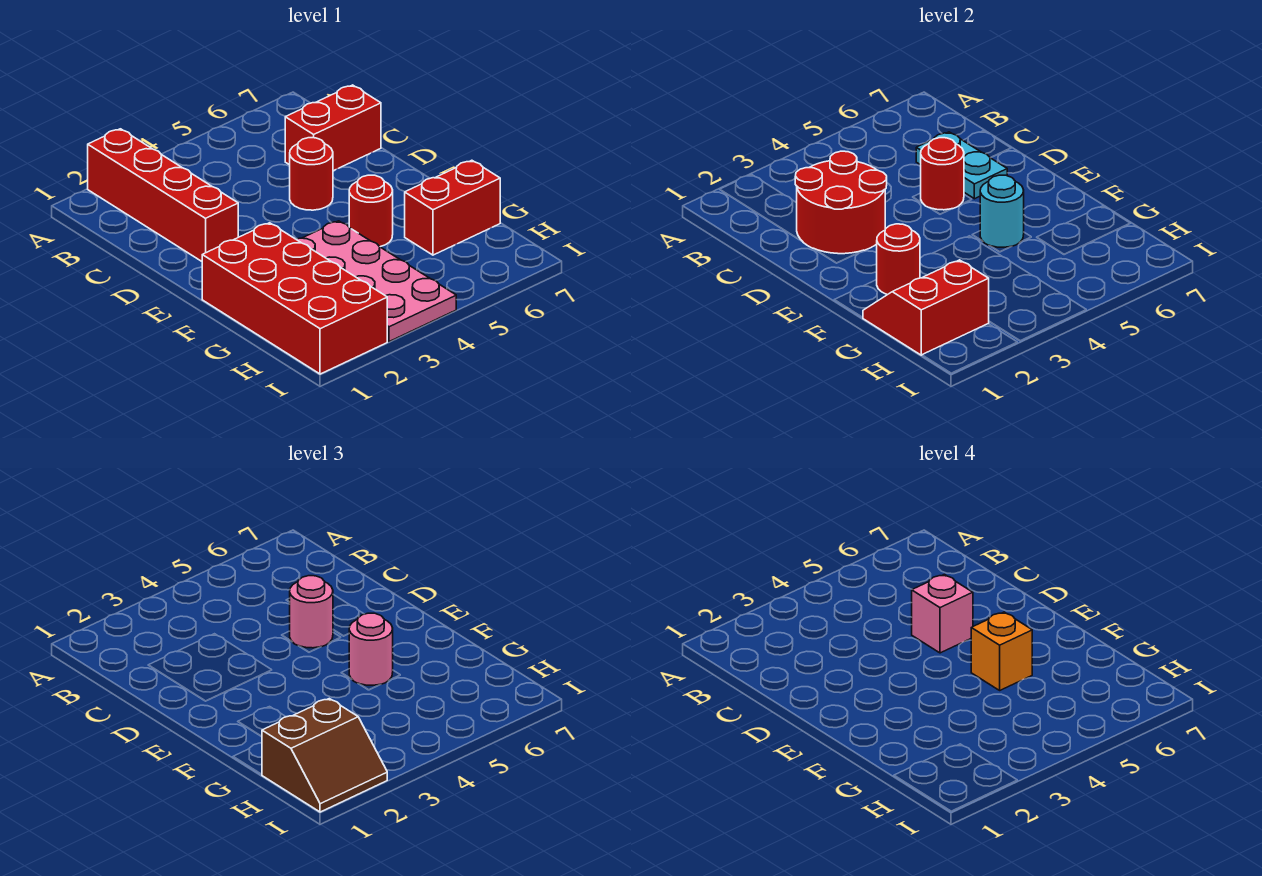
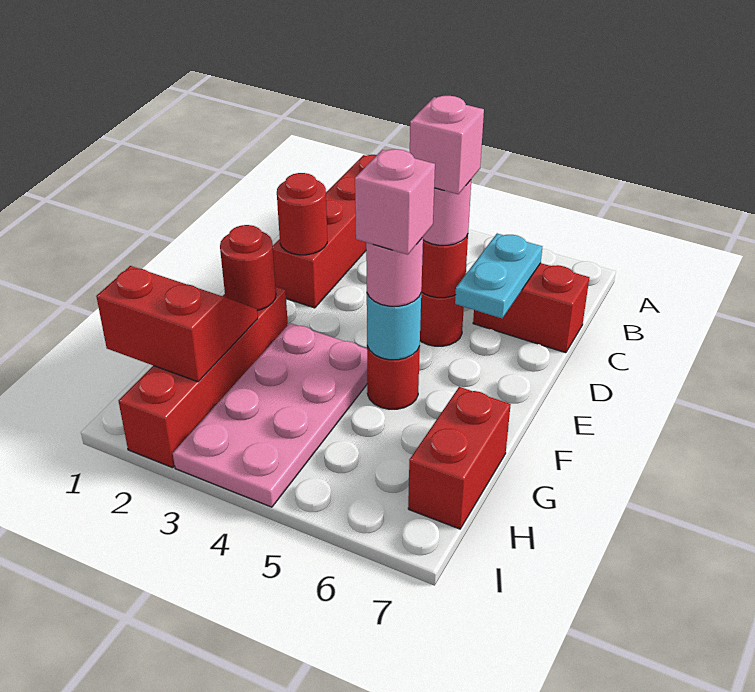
red round brick C2:D3 level 2 -> red round brick D2 level 2
red brick F1:I2 level 1 -> red brick F2:I2 level 1
orange brick F5 level 4 -> pink brick F5 level 4
red brick G6:G7 level 1 -> red brick G7:H7 level 1
brown slope H1:I2 level 3 top H -> none

